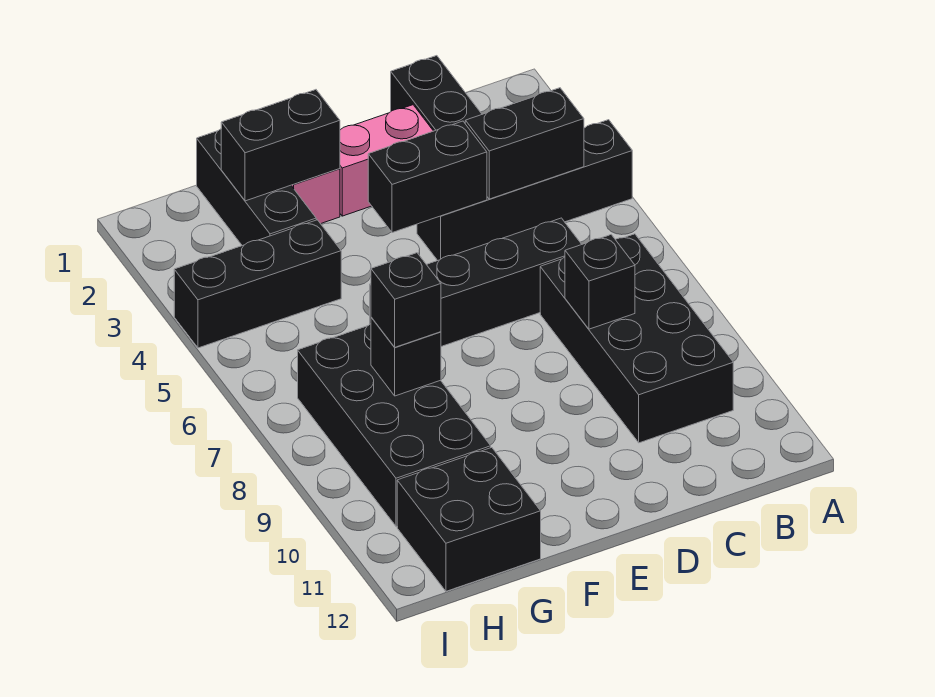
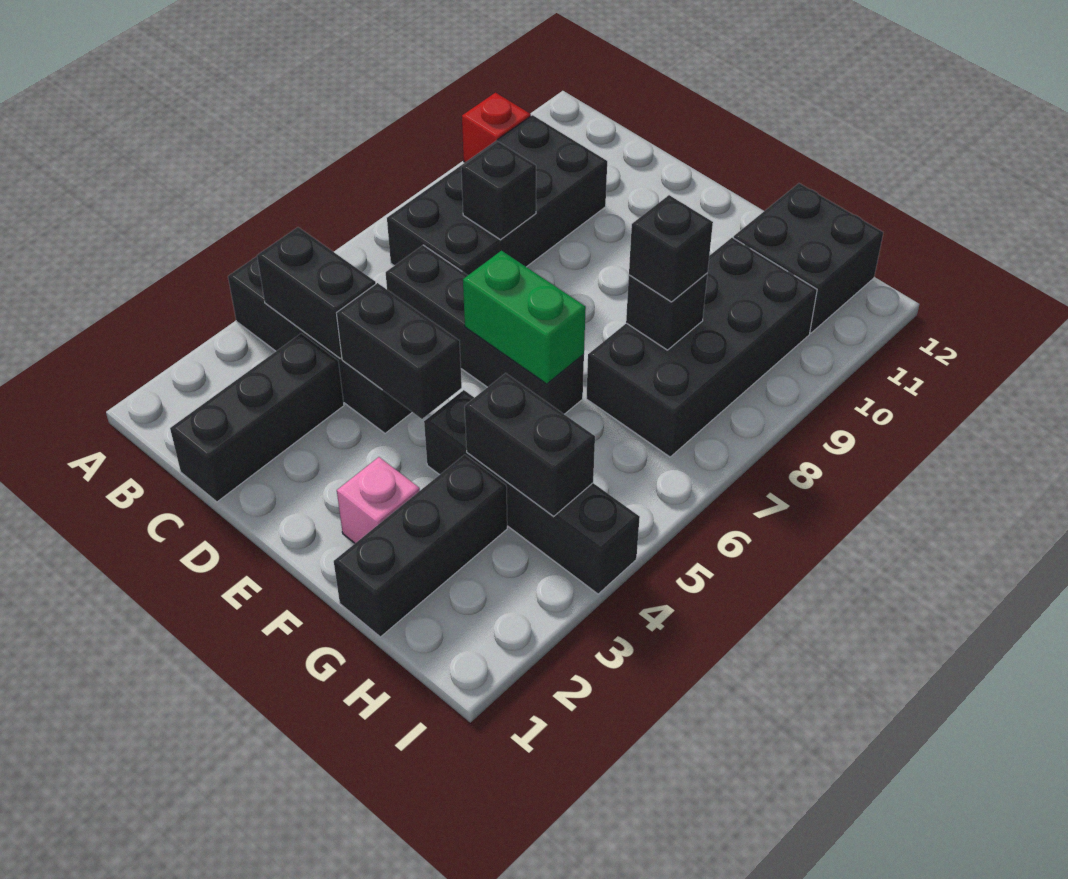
none -> red brick A10 level 1
pink brick D2:E2 level 1 -> none
none -> green brick E6:F6 level 2
black brick F2:G2 level 2 -> black brick G4:H4 level 2
black brick G4:I4 level 1 -> black brick F4:I4 level 1

